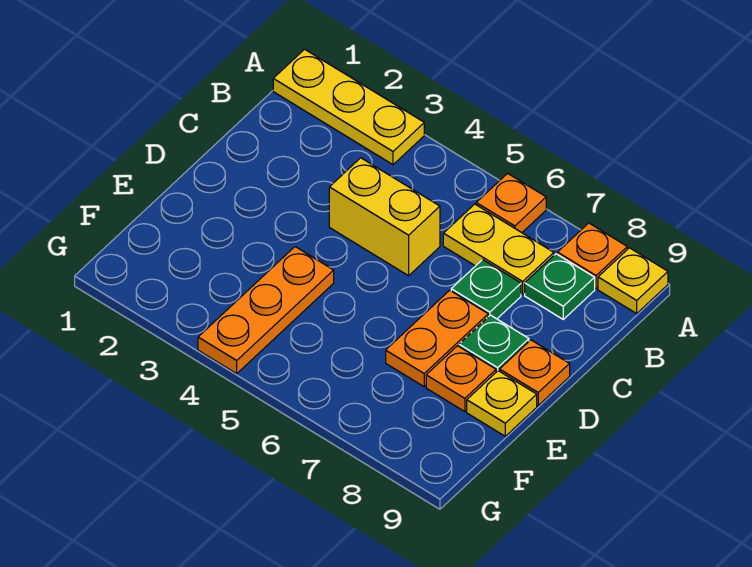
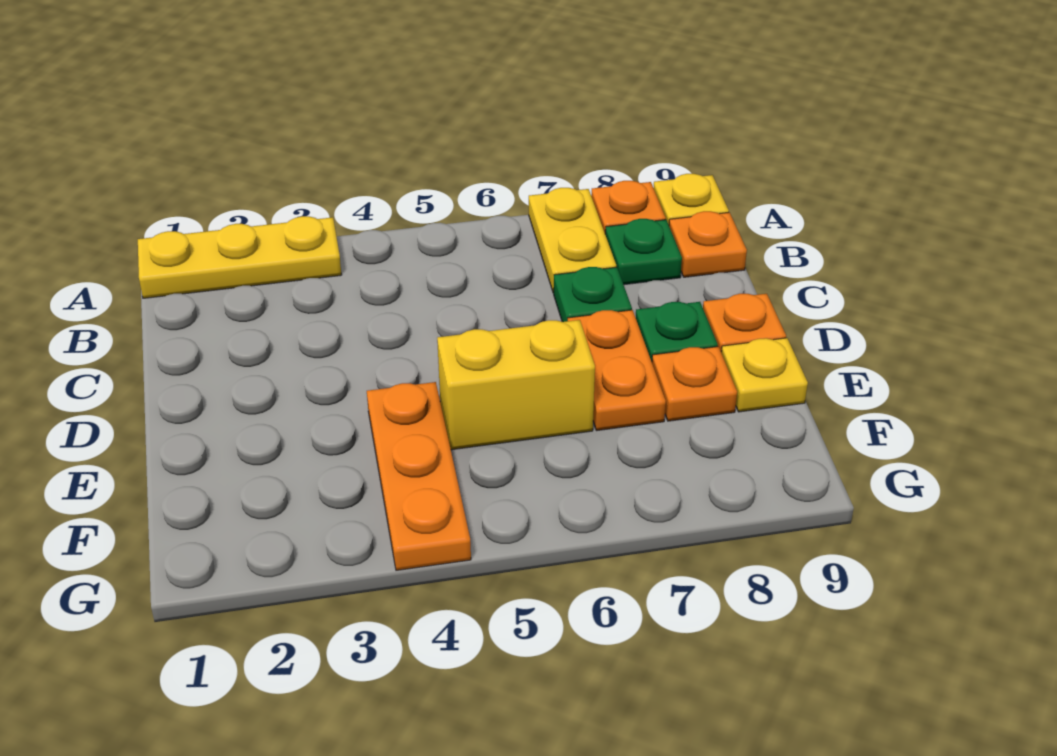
orange plate A6 level 1 -> orange plate B9 level 1
yellow plate B6:B7 level 1 -> yellow plate A7:B7 level 1
yellow brick C4:C5 level 1 -> yellow brick E5:E6 level 1

